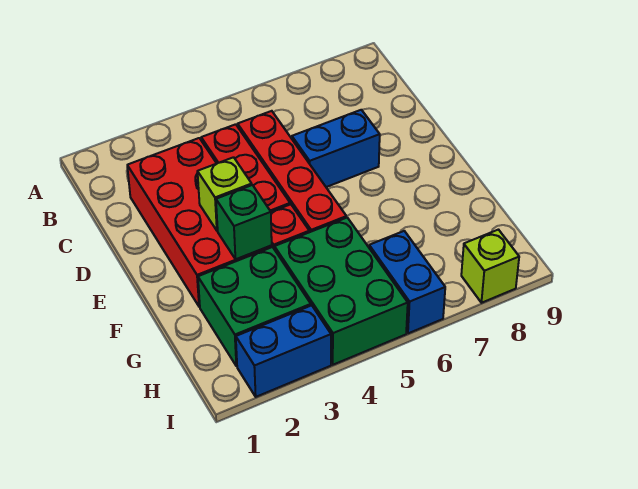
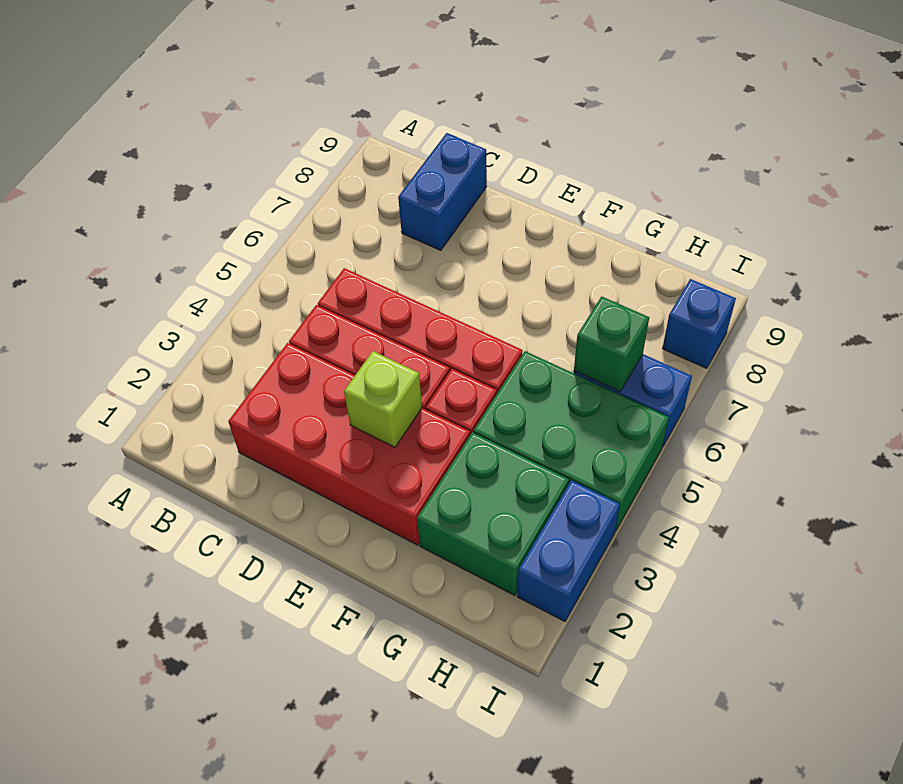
blue brick D6:D7 level 1 -> blue brick C8:C9 level 1
green brick F3 level 2 -> green brick H6 level 2
lime brick I8 level 1 -> blue brick I8 level 1

